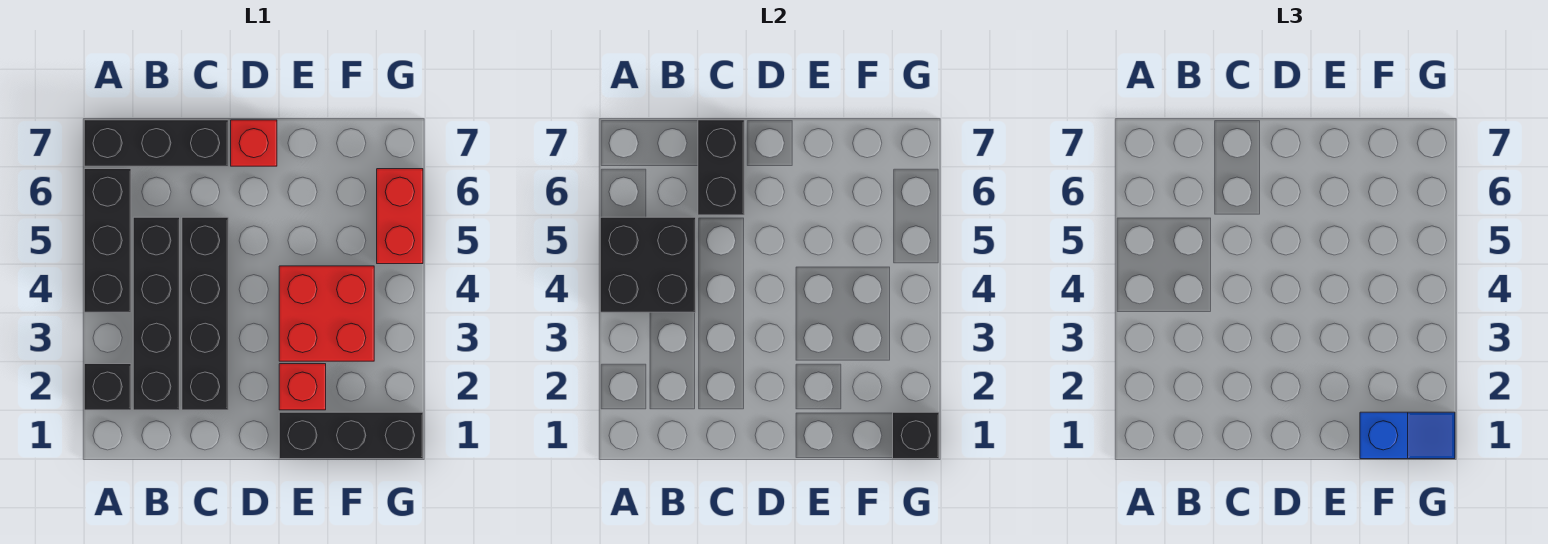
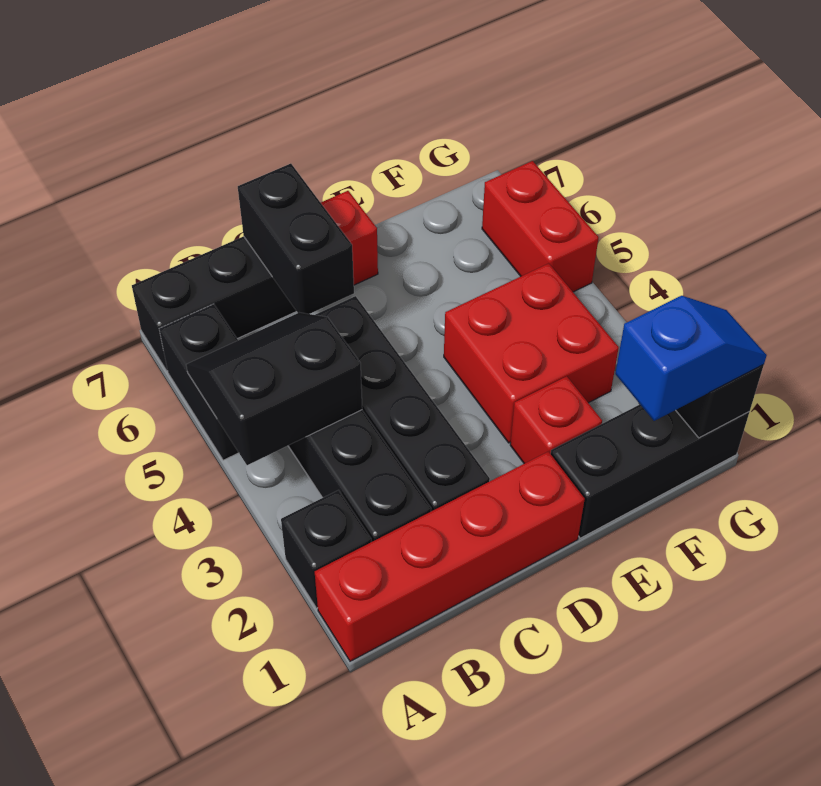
none -> red brick A1:D1 level 1
black brick A4:A6 level 1 -> black brick A5:A6 level 1
black brick A4:B5 level 2 -> black slope A4:B5 level 2 top 4

